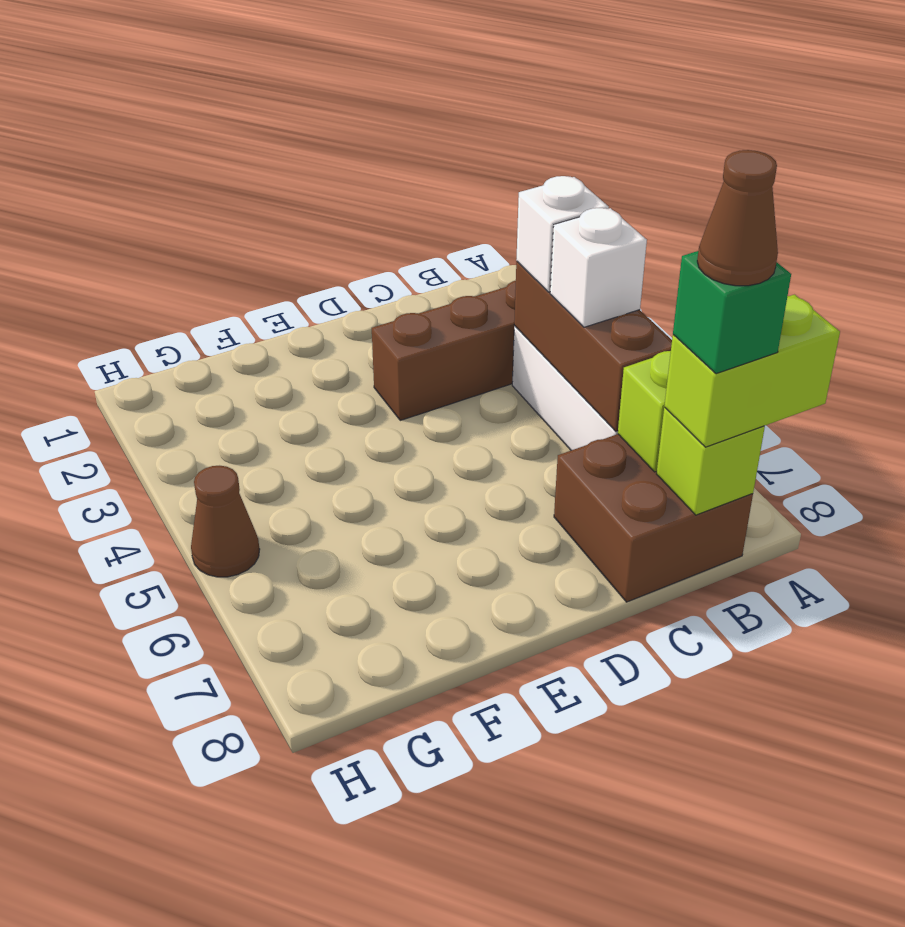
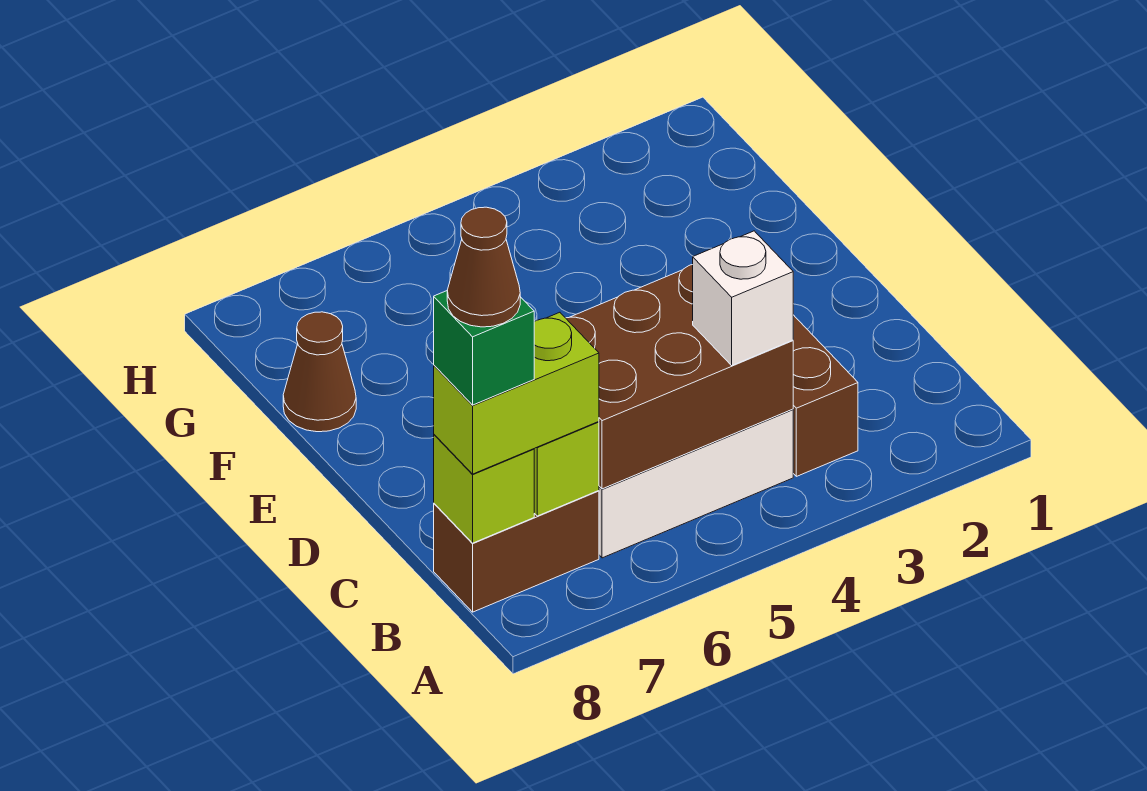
lime brick A8:B8 level 3 -> lime brick B7:B8 level 3
brown brick B4:B6 level 2 -> brown brick B4:C6 level 2
white brick B5 level 3 -> none
brown brick B7:C8 level 1 -> brown brick B7:B8 level 1
brown cone H5 level 1 -> brown cone F8 level 1

